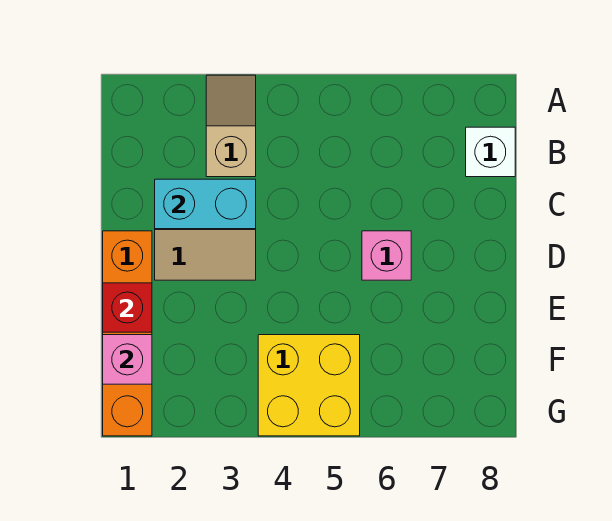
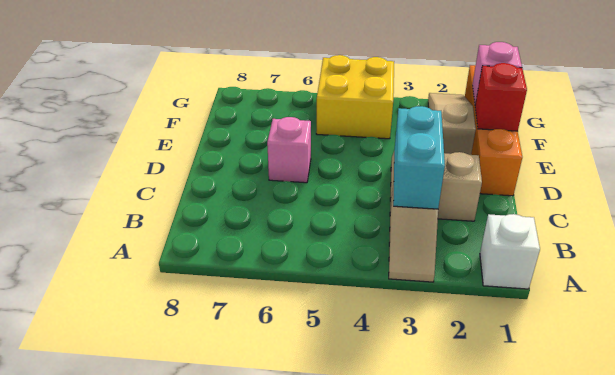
white brick B8 level 1 -> white brick A1 level 1
cyan brick C2:C3 level 2 -> cyan brick B3:C3 level 2
none -> tan slope E2:G2 level 1 top E

